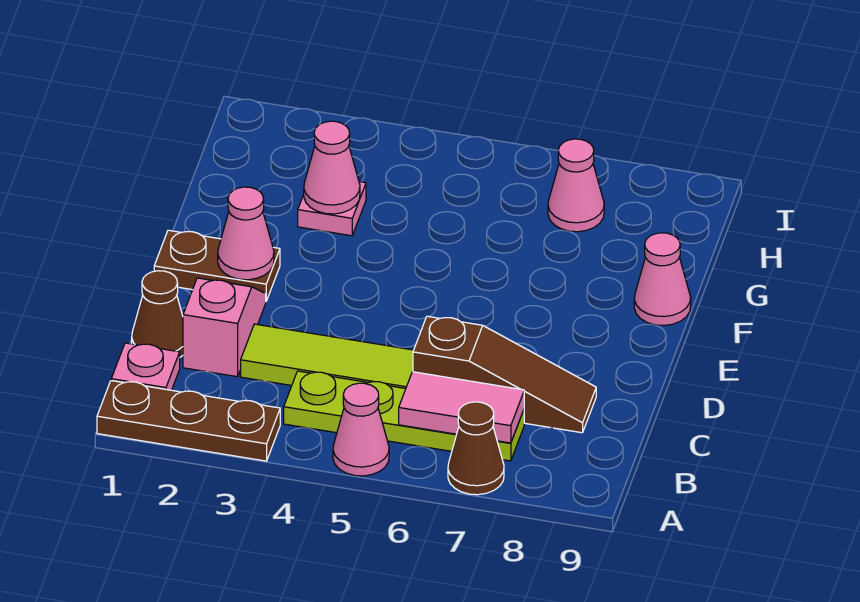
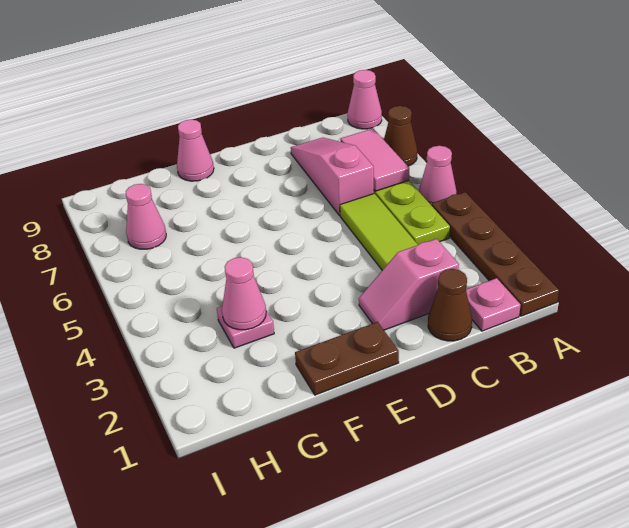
brown plate A1:A3 level 1 -> brown plate A1:A4 level 1
brown slope C6:C8 level 1 top 6 -> pink slope C6:C8 level 1 top 6
brown plate E1:E2 level 1 -> brown plate E1:F1 level 1
pink cone E2 level 2 -> pink cone A9 level 1

